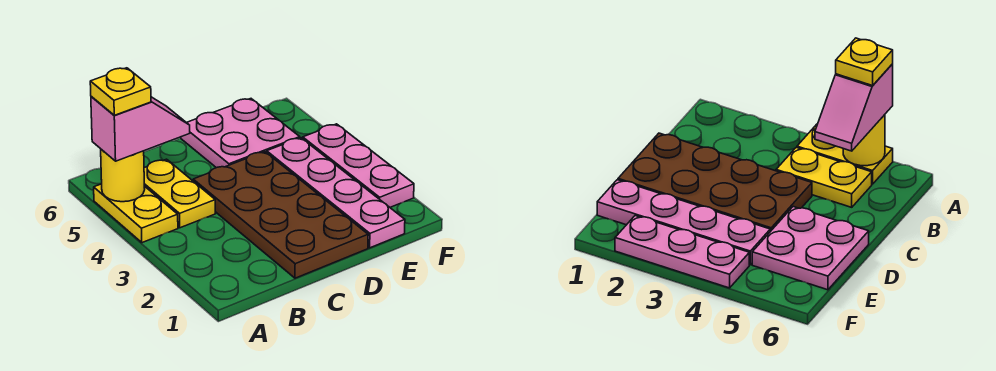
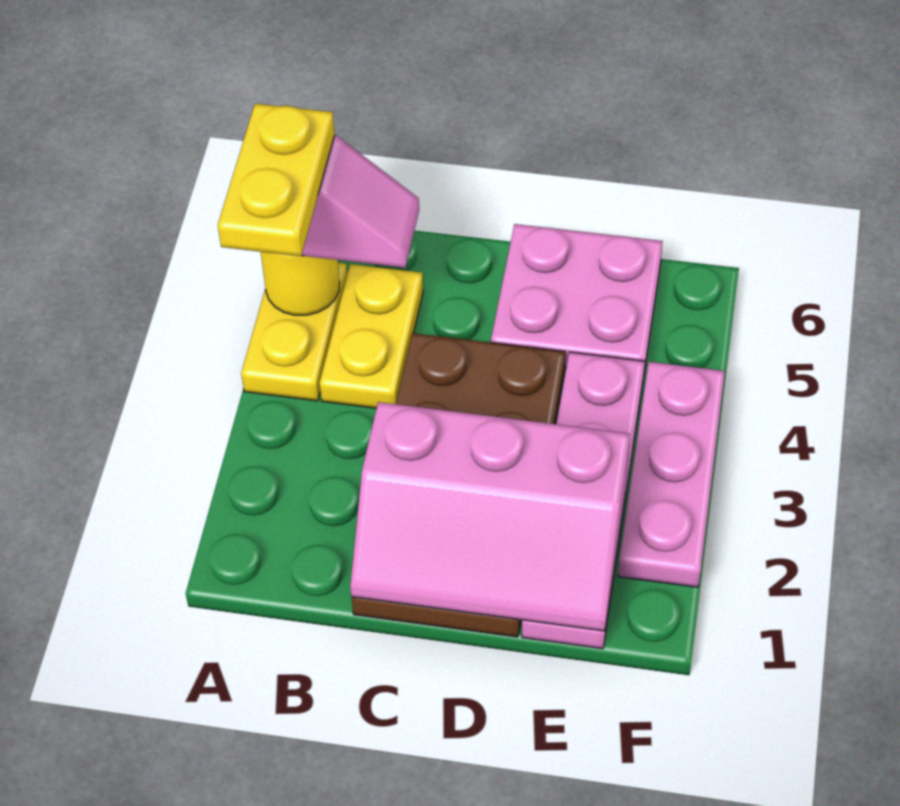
yellow plate A5 level 4 -> yellow plate A4:A5 level 4
none -> pink slope C1:E2 level 2 top 2

